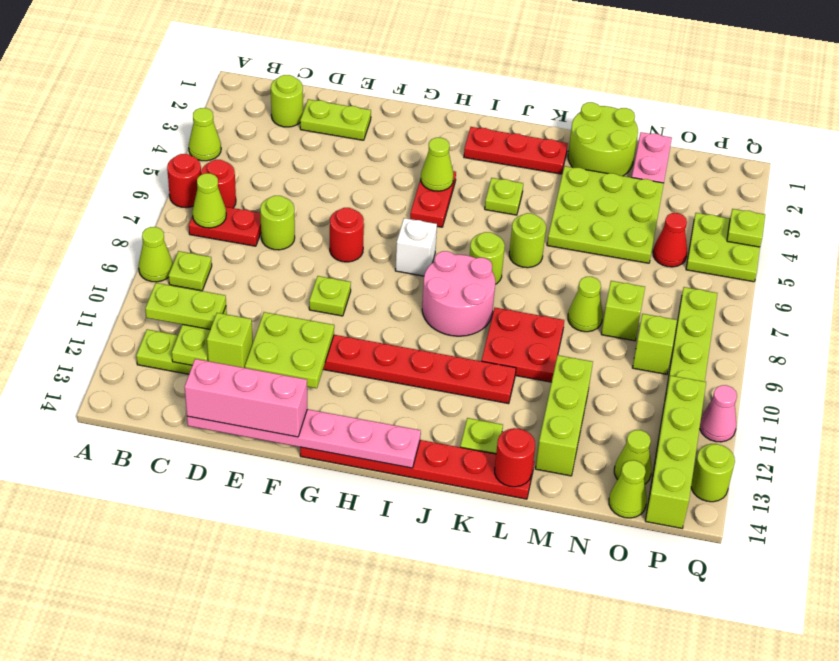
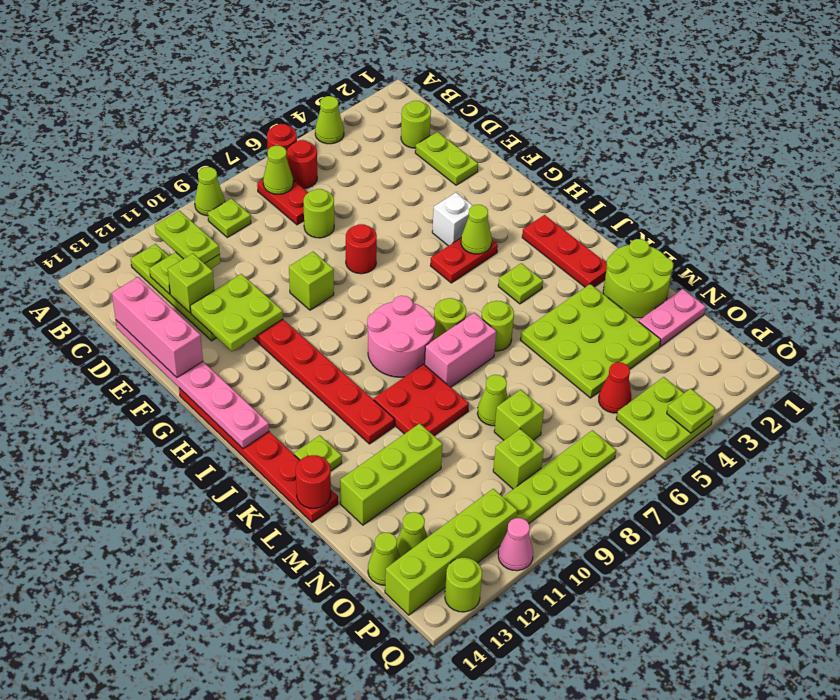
lime plate F9 level 1 -> lime brick F9 level 1
white brick H7 level 1 -> white brick G4 level 1
none -> pink brick K7:K8 level 1

